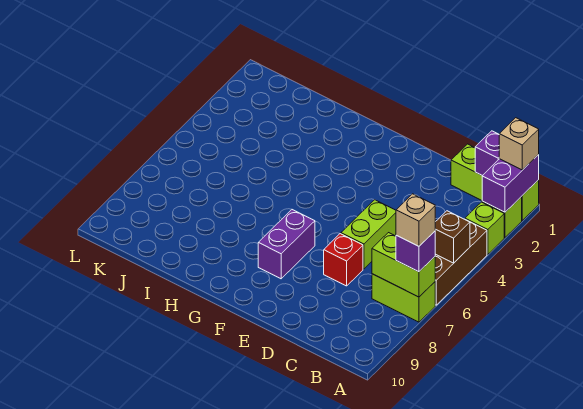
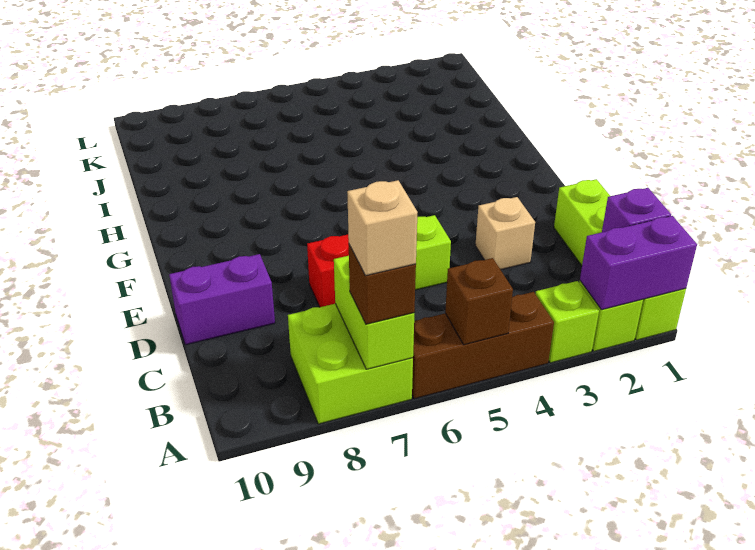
lime brick A1:C1 level 1 -> lime brick A1:D1 level 1
tan brick A1 level 3 -> tan brick D3 level 1
lime brick A7:B7 level 1 -> lime brick A7:B8 level 1
purple brick A7 level 3 -> brown brick A7 level 3
purple brick F7:F8 level 1 -> purple brick D9:D10 level 1

